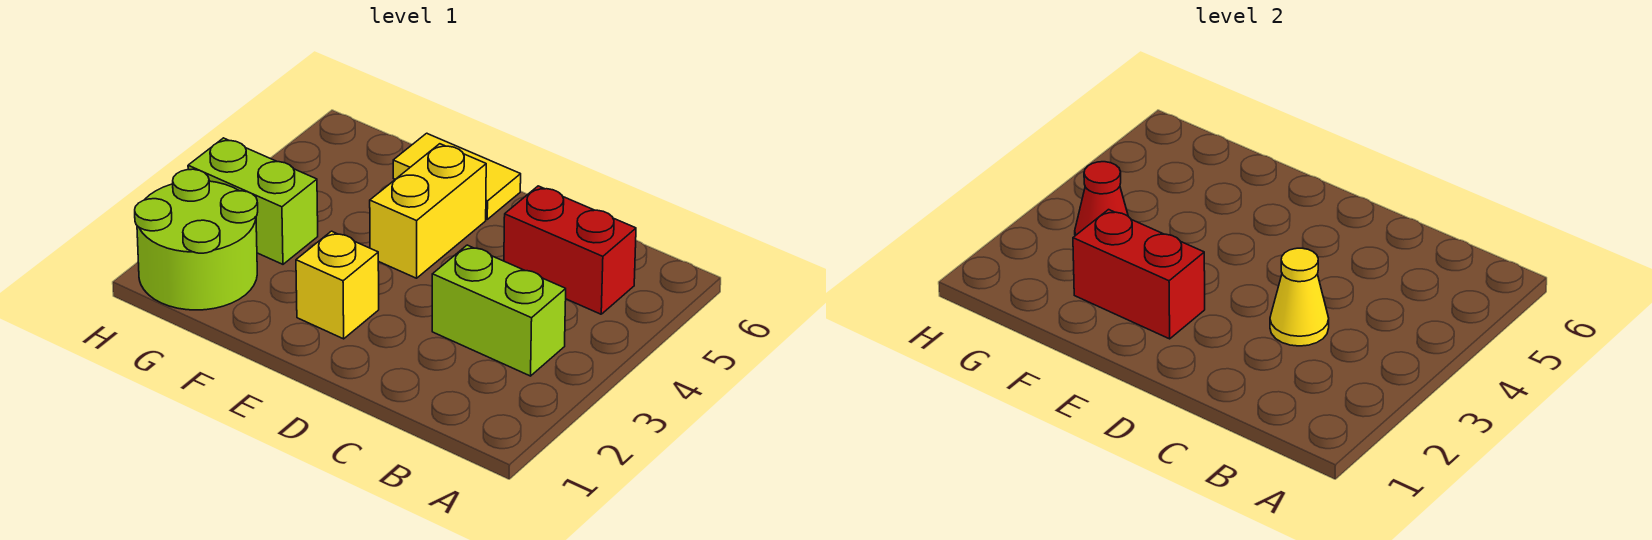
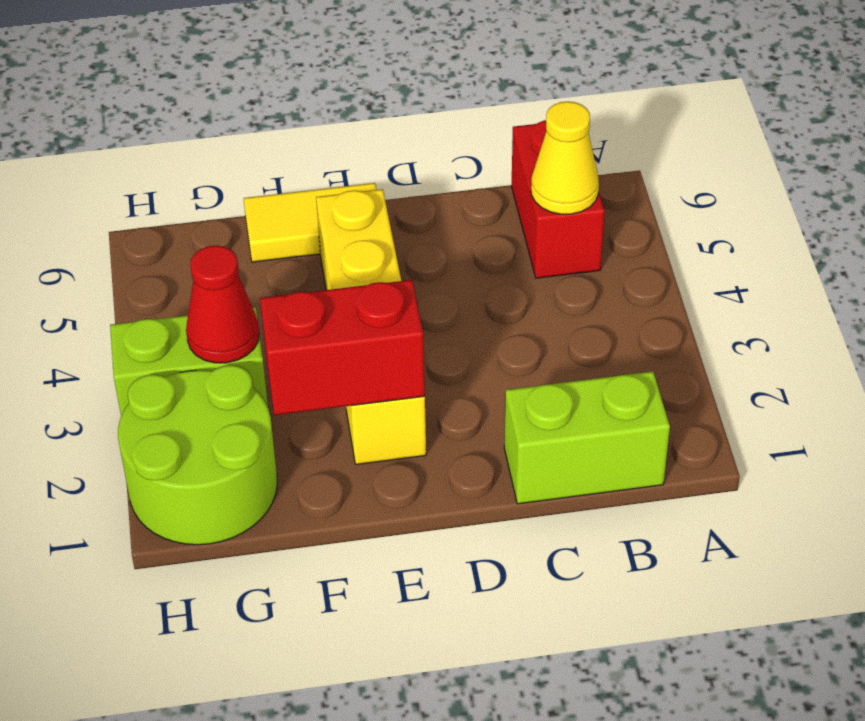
lime brick B3:C3 level 1 -> lime brick B1:C1 level 1
red brick B5:C5 level 1 -> red brick B5:B6 level 1
yellow cone C3 level 2 -> yellow cone B5 level 2

